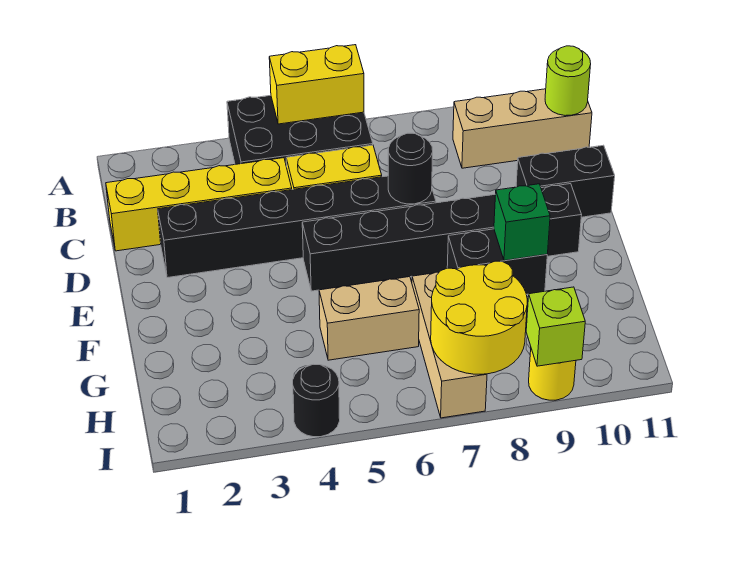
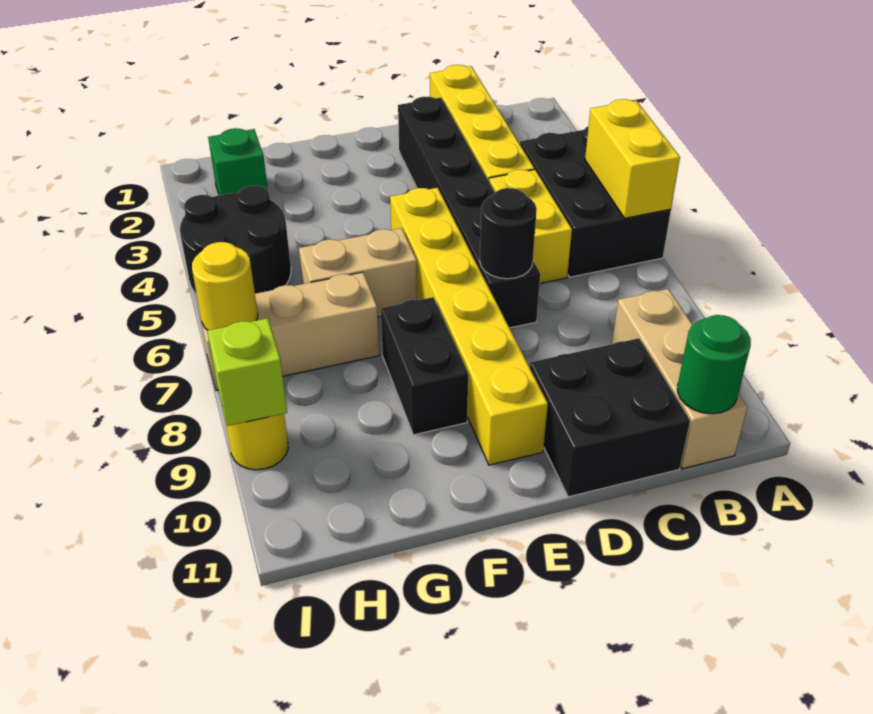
lime round brick B11 level 2 -> green round brick B11 level 2
black brick D10:D11 level 1 -> black brick C10:D11 level 1
black brick E5:E10 level 1 -> yellow brick E5:E10 level 1
green brick F9 level 2 -> green brick H2 level 1
tan brick G5:G6 level 1 -> tan brick F6:G6 level 1
yellow round brick H7:I8 level 2 -> yellow round brick I7 level 2
black round brick I4 level 1 -> black round brick H4:I5 level 1

